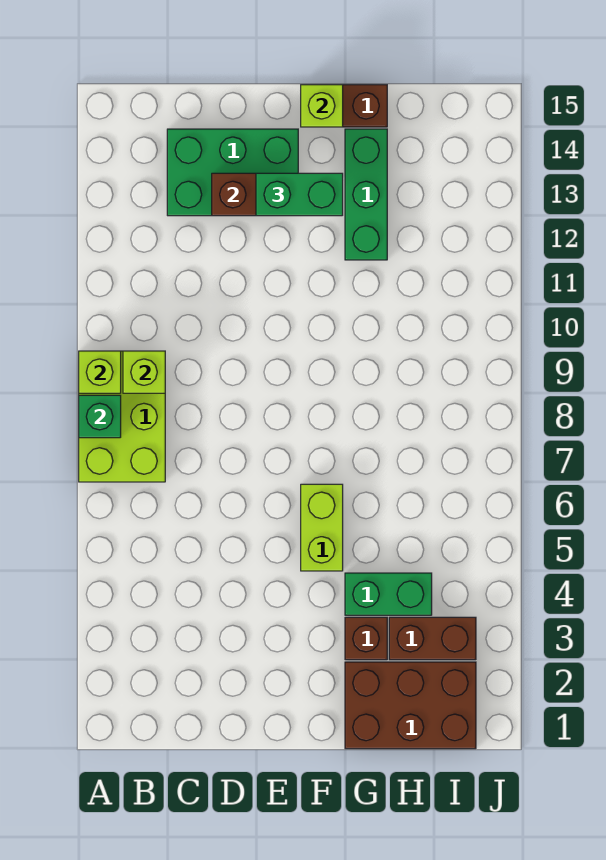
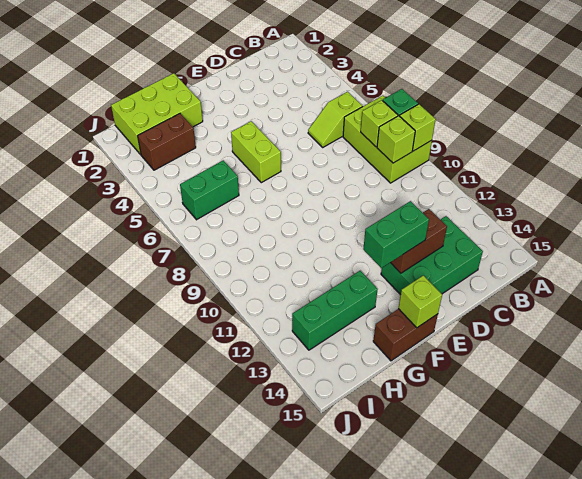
none -> lime slope B6:C6 level 1 top B
none -> lime brick B8 level 2
brown brick G1:I2 level 1 -> lime brick G1:I2 level 1
brown brick G3 level 1 -> none
green brick G4:H4 level 1 -> green brick H6:I6 level 1
green brick G12:G14 level 1 -> green brick G13:I13 level 1

